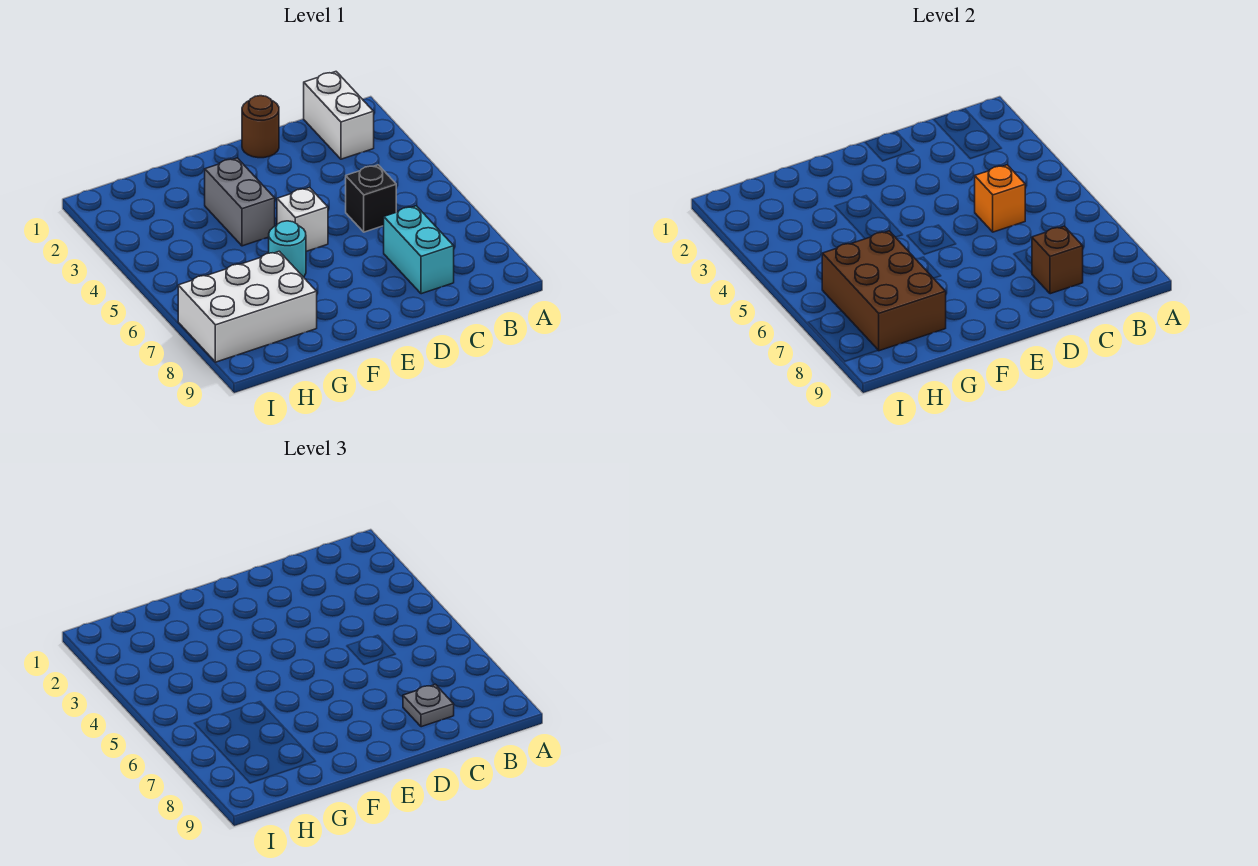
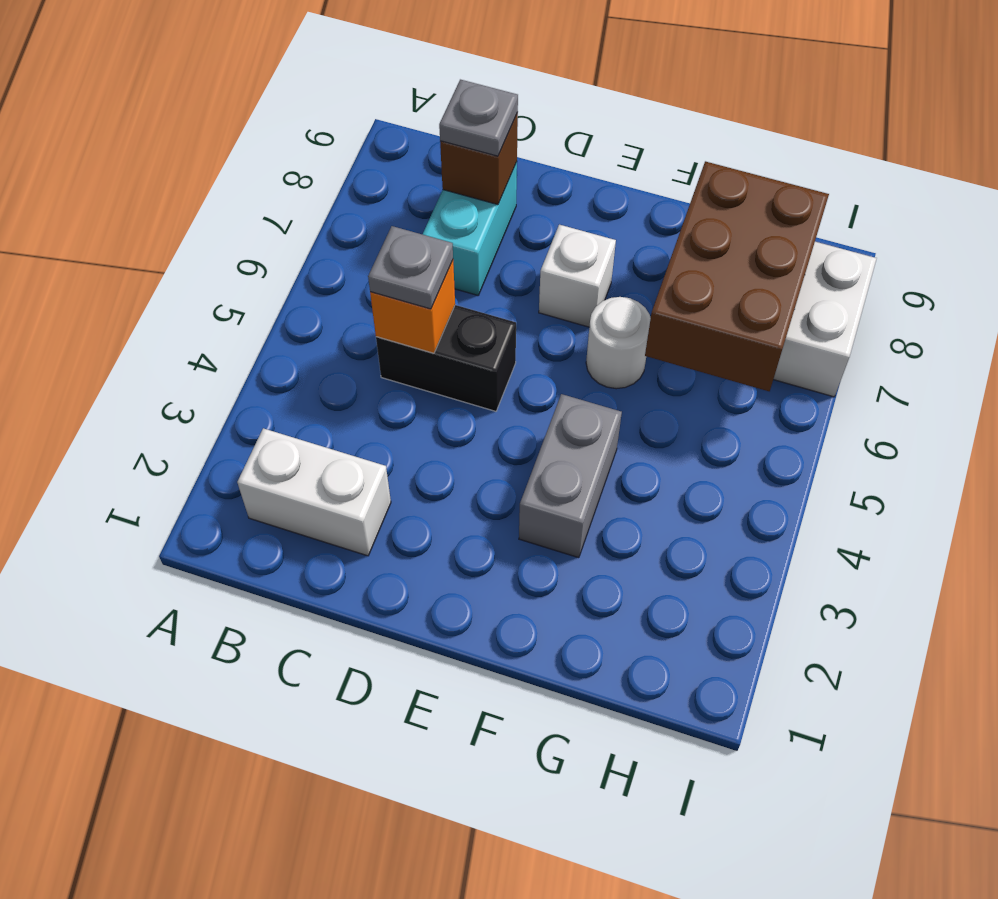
white brick B1:B2 level 1 -> white brick B2:C2 level 1
black brick C5 level 1 -> black brick C5:D5 level 1
none -> grey plate C5 level 3
brown round brick D1 level 1 -> none
white brick E5 level 1 -> white brick E7 level 1
cyan round brick F6 level 1 -> white round brick F6 level 1

